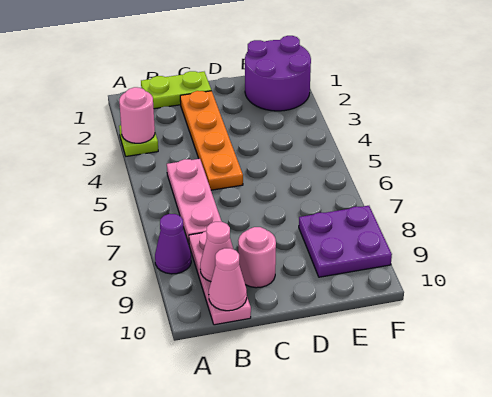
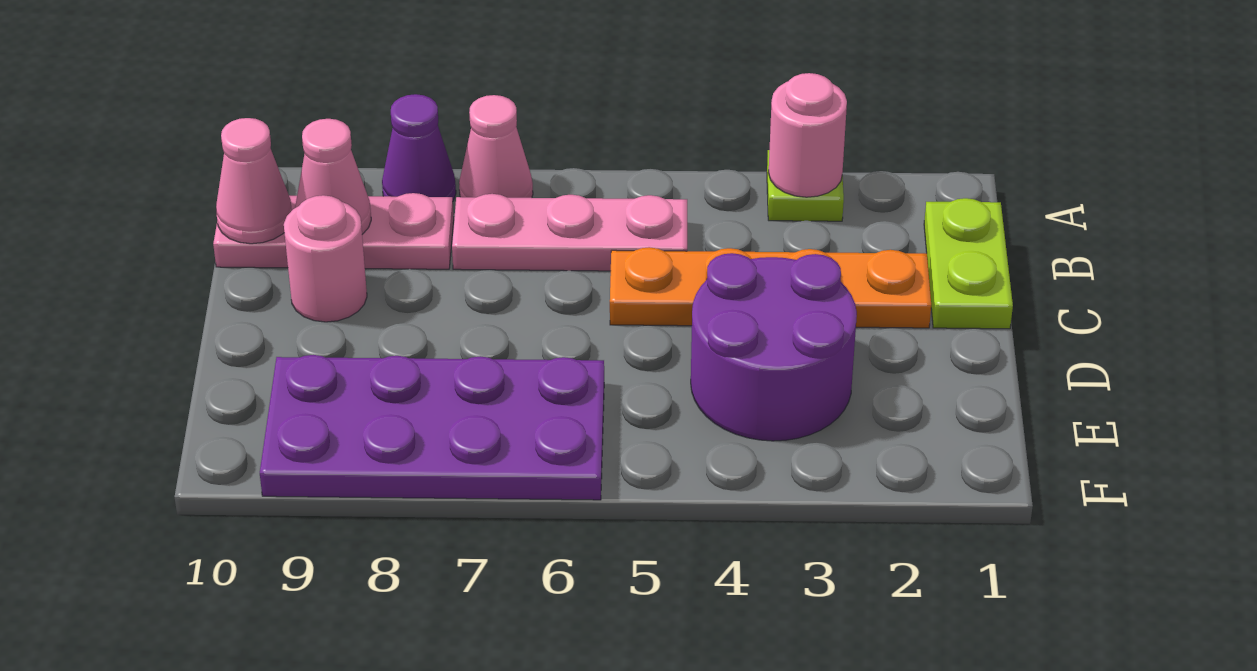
none -> pink cone A7 level 1
purple round brick E1:F2 level 1 -> purple round brick D3:E4 level 1
purple plate E8:F9 level 1 -> purple plate E6:F9 level 1

